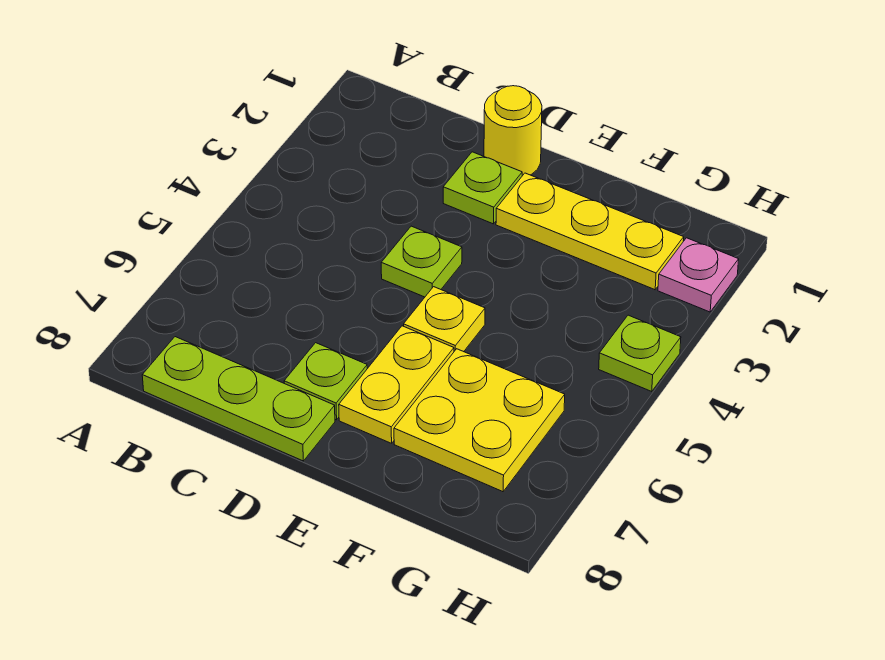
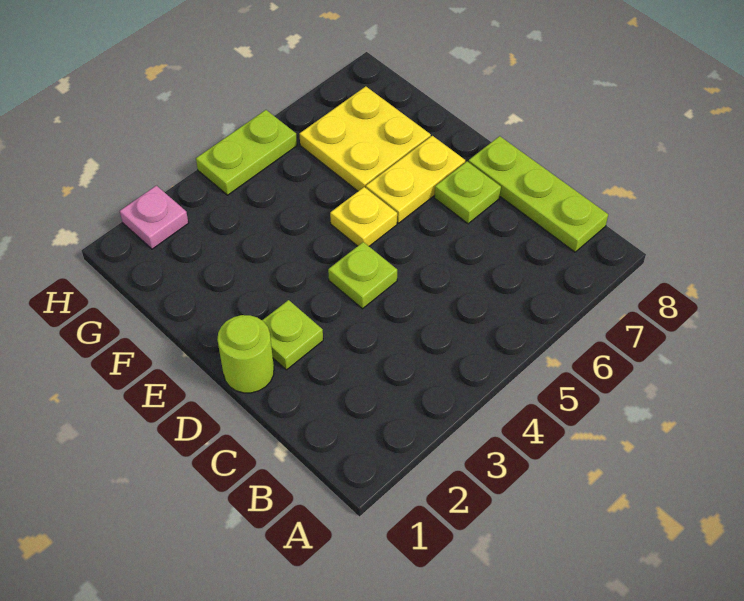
yellow round brick D1 level 1 -> lime round brick D1 level 1
yellow plate E2:G2 level 1 -> none
lime plate H4 level 1 -> lime plate H4:H5 level 1

